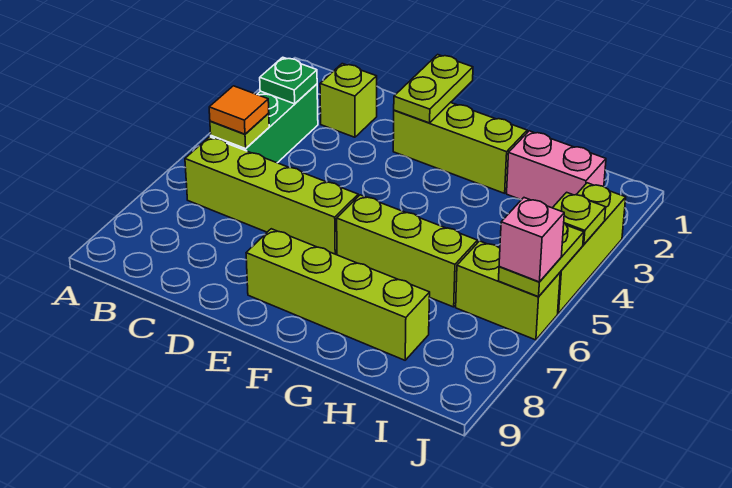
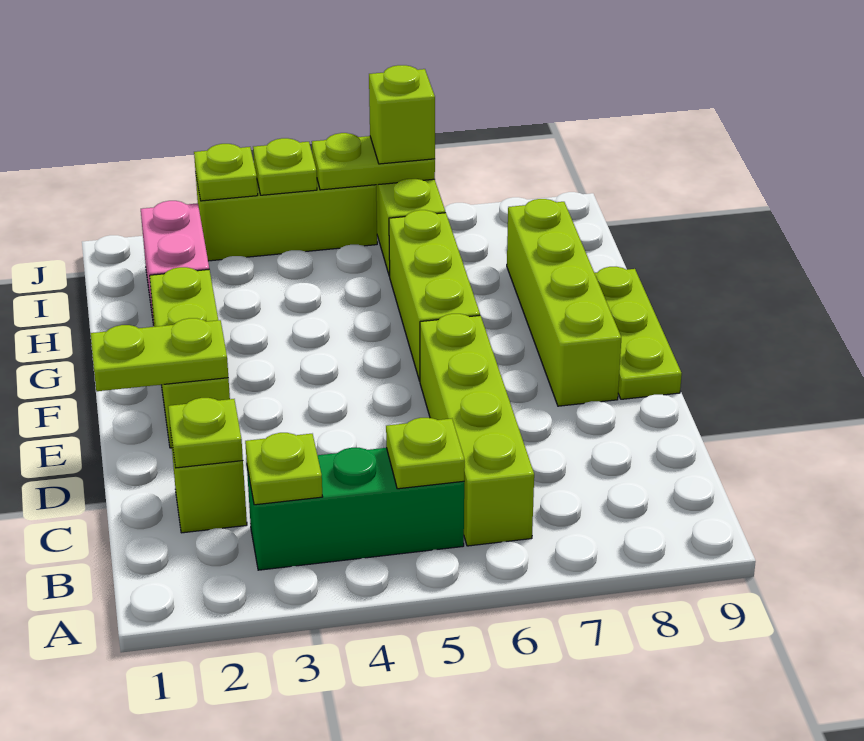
green plate B3 level 2 -> lime plate B3 level 2
orange tile B5 level 3 -> none
none -> lime plate C2 level 2
none -> lime plate E9:G9 level 1
none -> lime plate J3 level 2
pink brick J6 level 3 -> lime brick J6 level 3

